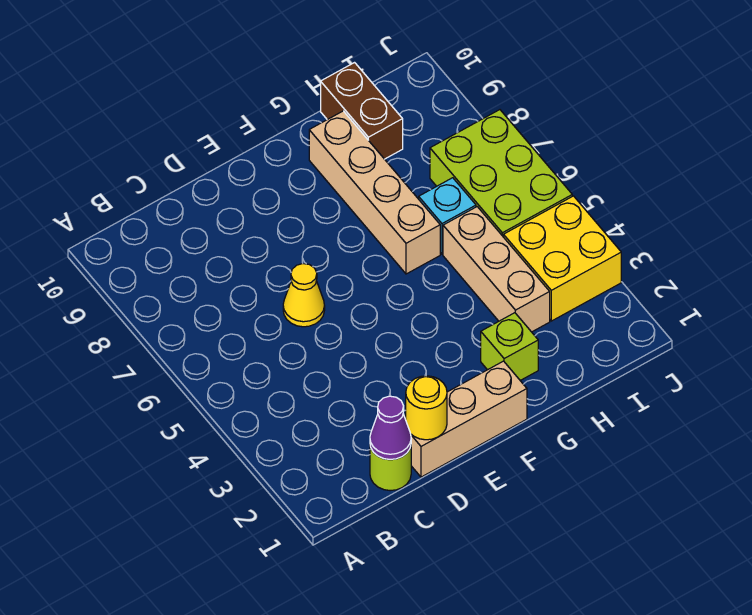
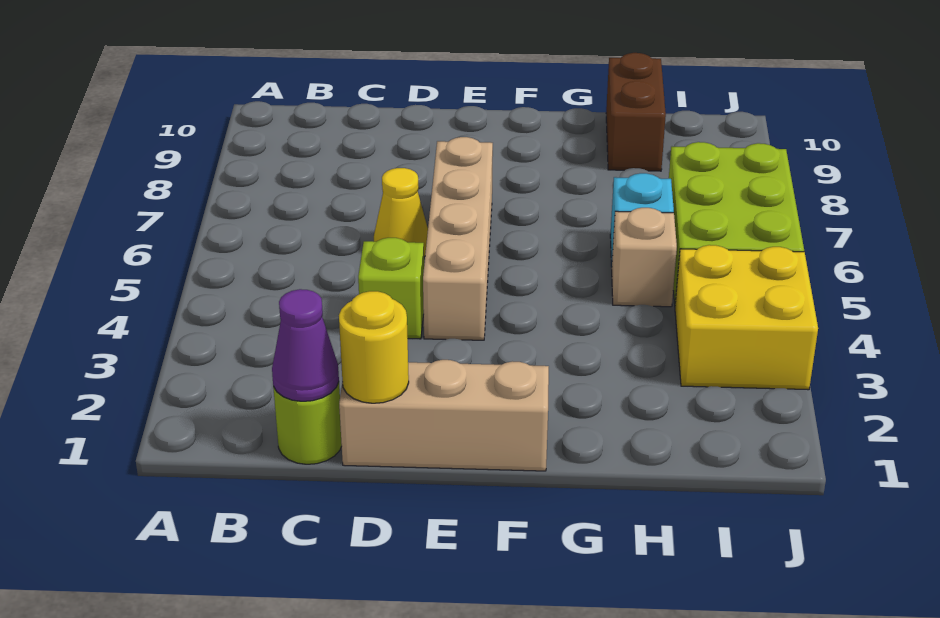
lime brick G2 level 1 -> lime brick D4 level 1
tan brick G6:G9 level 1 -> tan brick E4:E7 level 1
tan brick H3:H5 level 1 -> tan brick H5 level 1

